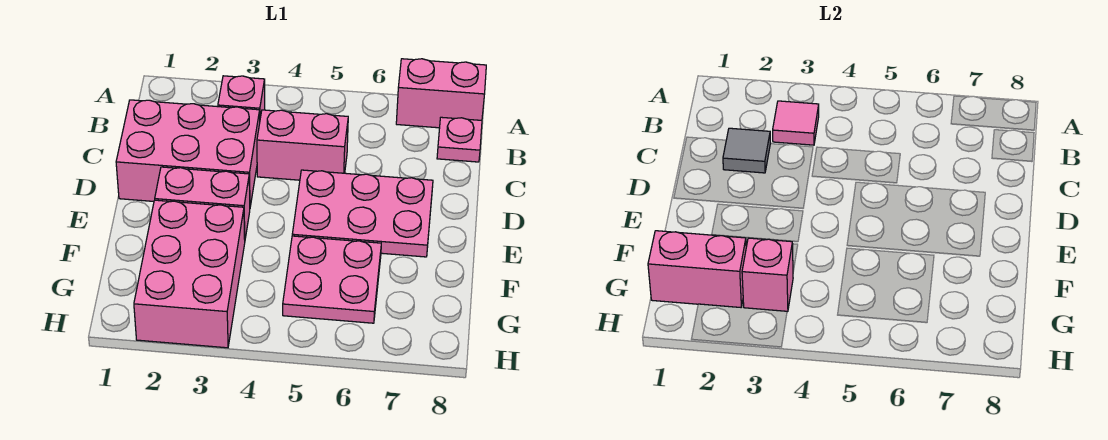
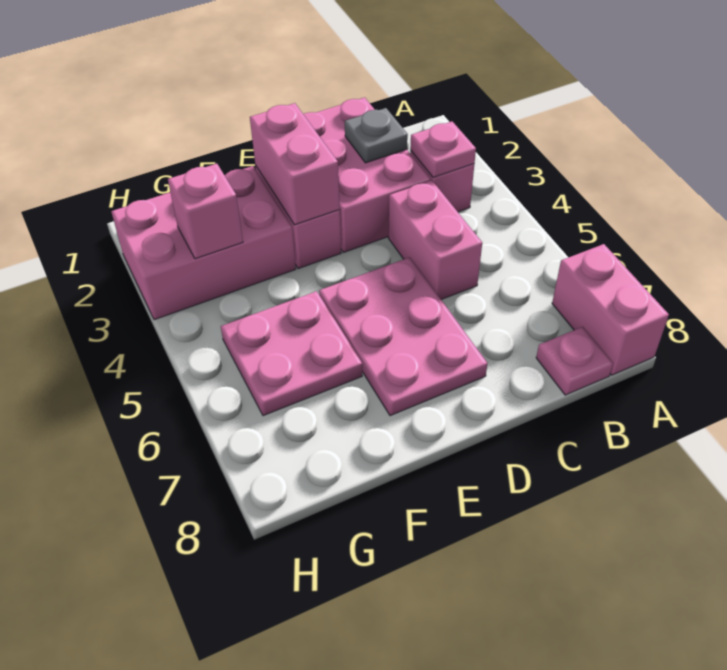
pink tile B3 level 2 -> pink plate B3 level 2
grey tile C2 level 2 -> grey plate C2 level 2
pink brick G1:G2 level 2 -> pink brick E2:E3 level 2

